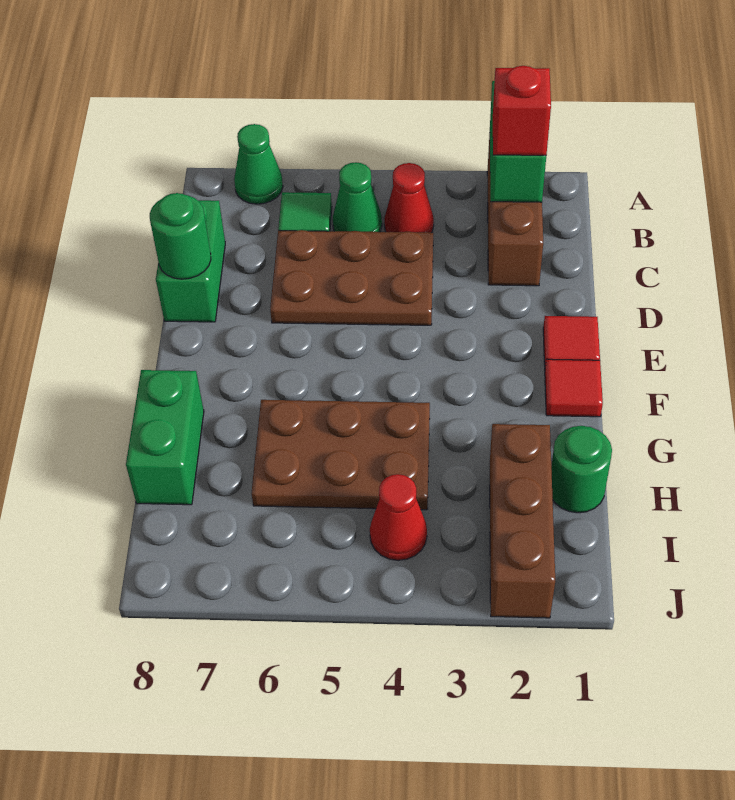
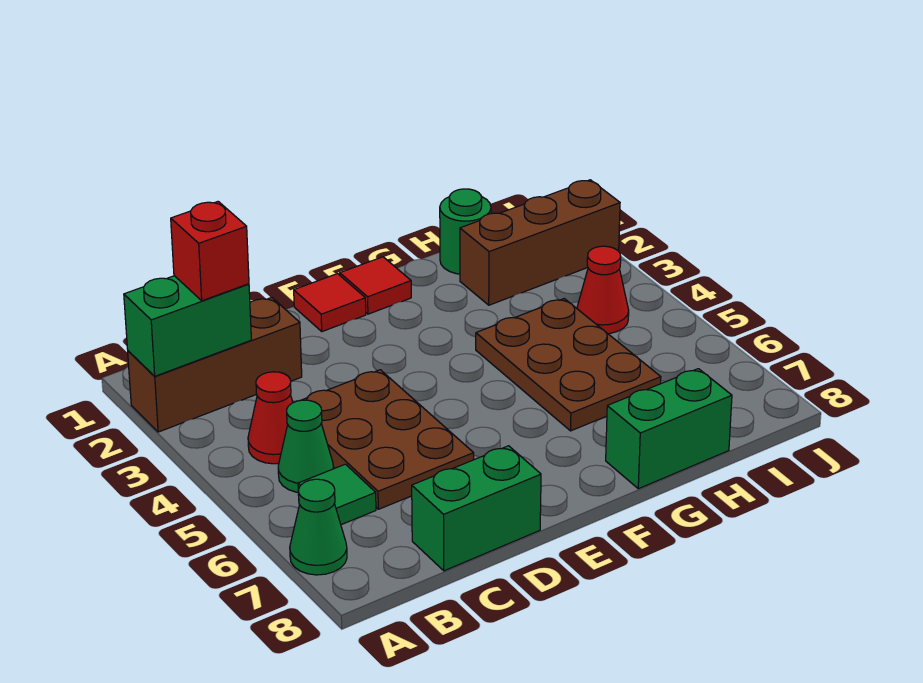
green round brick D8 level 2 -> none

